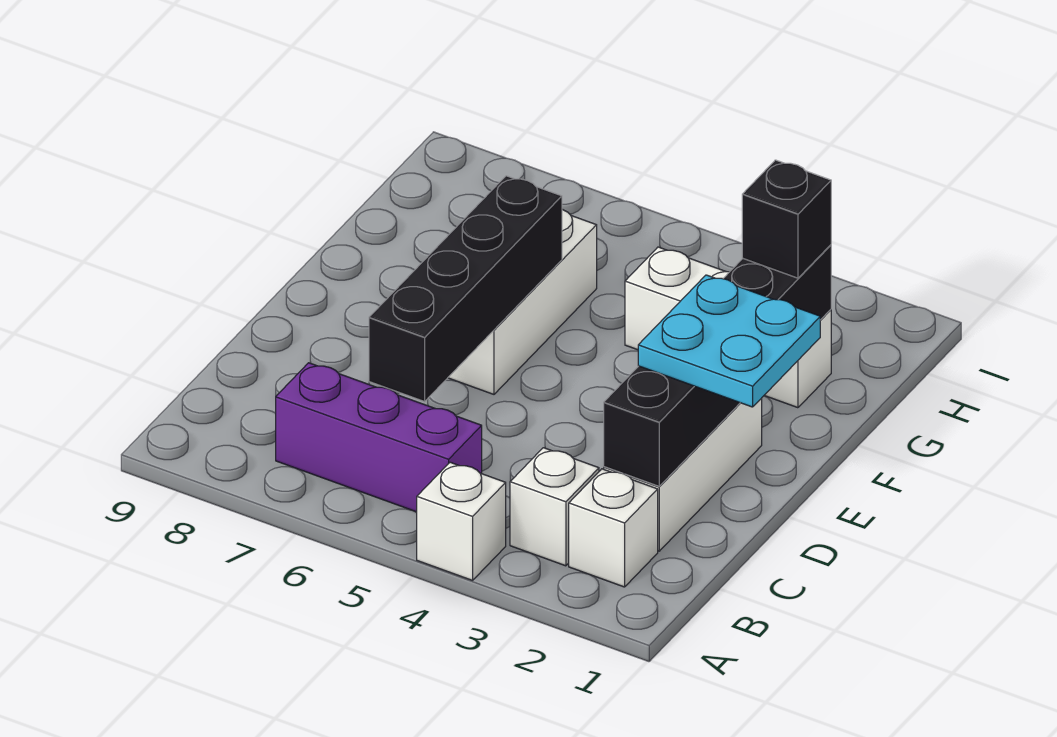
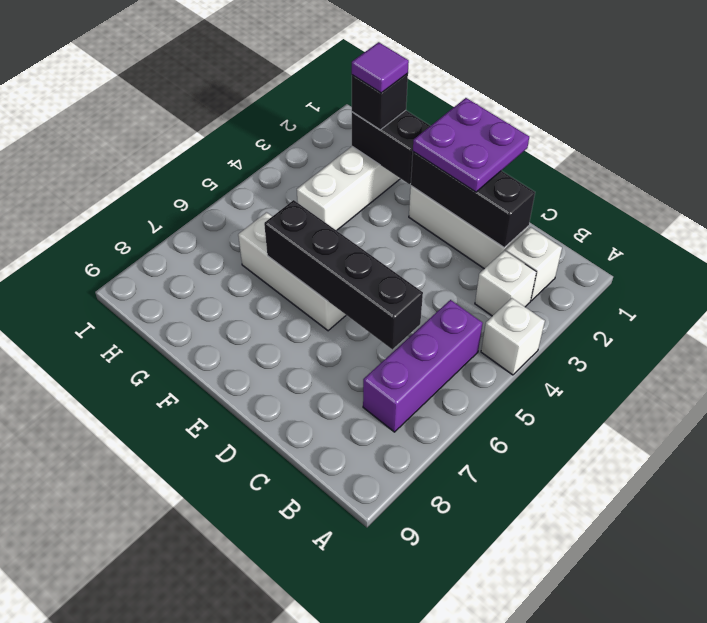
cyan plate D1:E2 level 3 -> purple plate D1:E2 level 3
none -> purple tile G2 level 4

